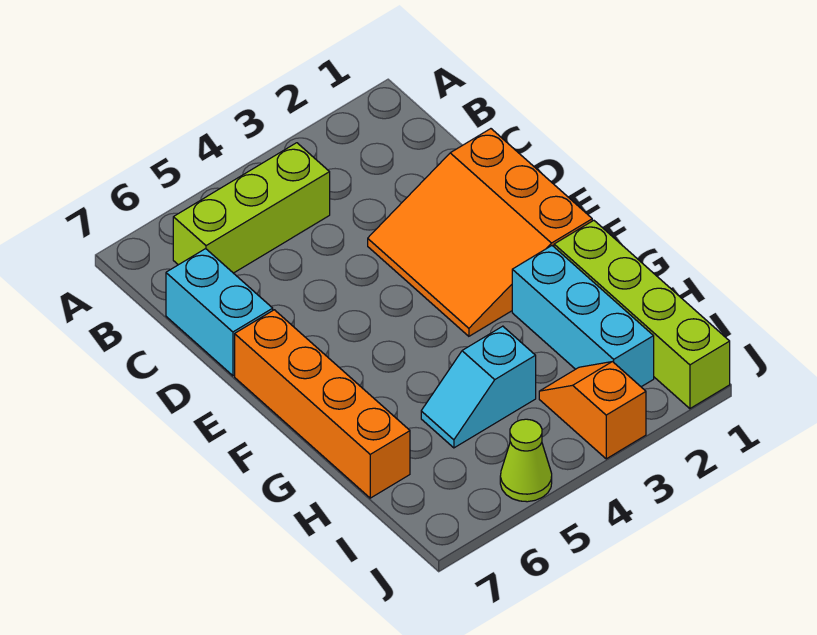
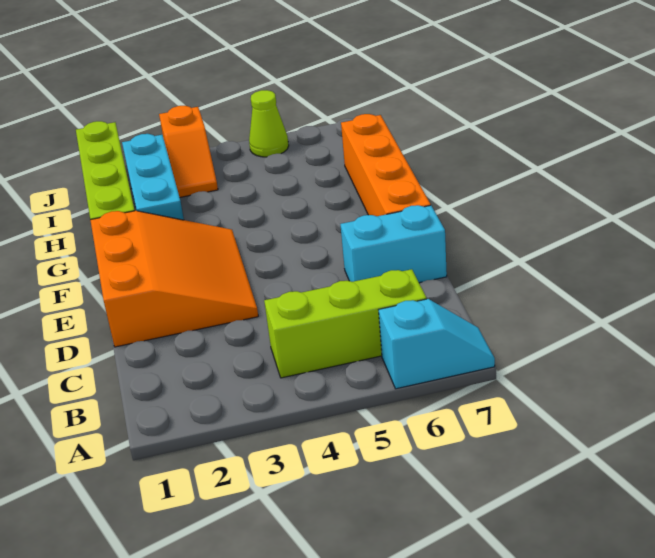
cyan brick C7:D7 level 1 -> cyan brick D6:D7 level 1
cyan slope H4:H5 level 1 top 4 -> cyan slope A6:A7 level 1 top 6

